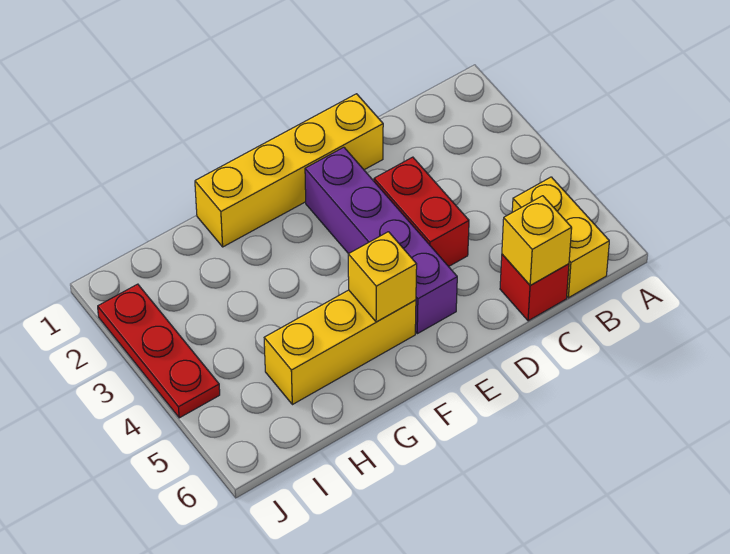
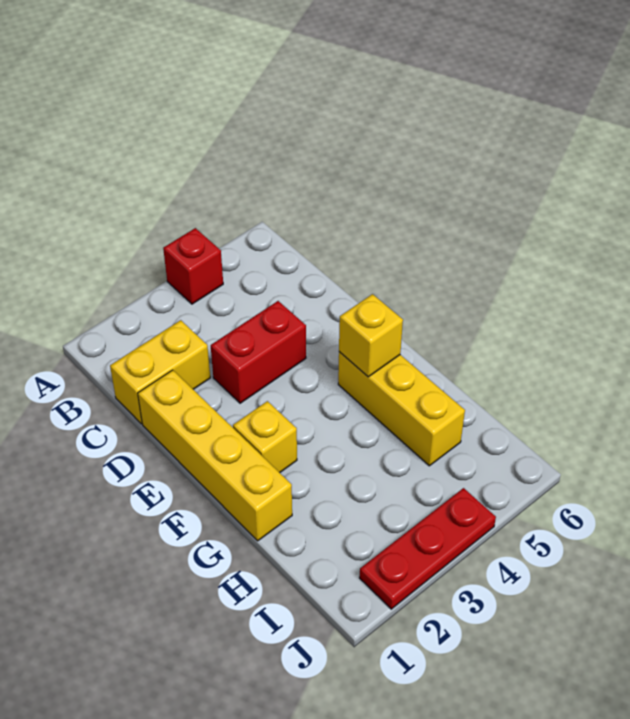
yellow brick B5:B6 level 1 -> yellow brick C1:C2 level 1
red brick C6 level 1 -> red brick A4 level 1
yellow brick C6 level 2 -> yellow brick F2 level 1
purple brick E2:E5 level 1 -> none

